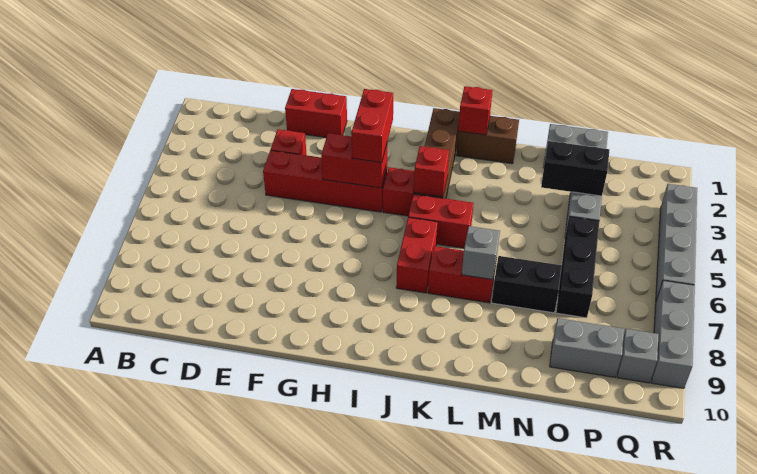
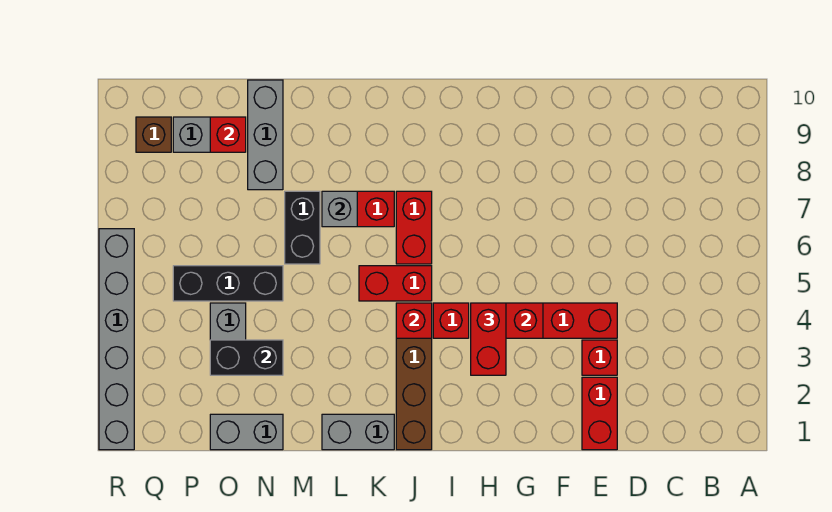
red brick E1:F1 level 1 -> red brick E1:E2 level 1
brown brick K1:L1 level 1 -> grey brick K1:L1 level 1
red brick K1 level 2 -> red brick O9 level 2
black brick M7:N7 level 1 -> black brick M6:M7 level 1
black brick O5:O7 level 1 -> black brick N5:P5 level 1
grey brick Q9 level 1 -> brown brick Q9 level 1
grey brick R3:R6 level 1 -> grey brick R1:R6 level 1
grey brick R7:R9 level 1 -> grey brick N8:N10 level 1

